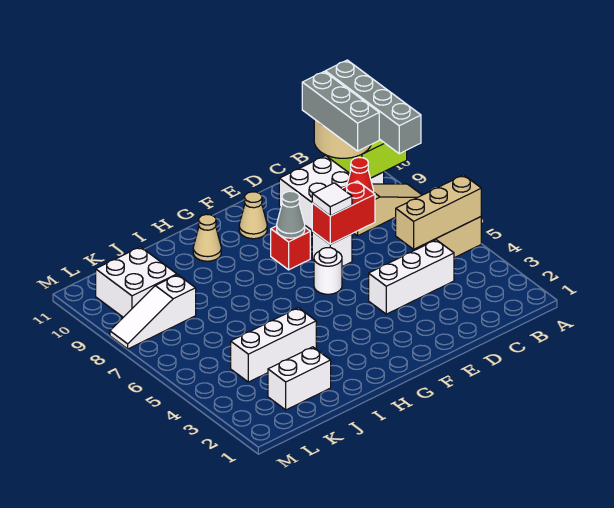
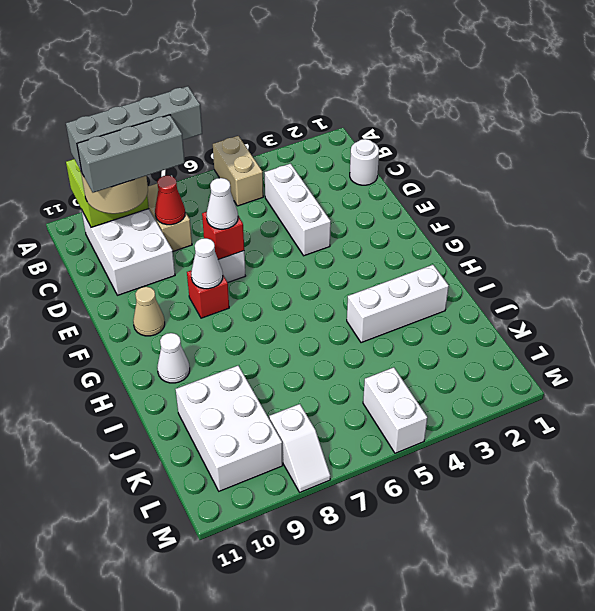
tan brick A5:C5 level 2 -> none
red brick D7:E7 level 2 -> red brick E7 level 2
white tile E7 level 3 -> white cone E7 level 3
white round brick F6 level 1 -> white round brick C1 level 1
grey cone F8 level 2 -> white cone F8 level 2
tan cone H10 level 1 -> white cone H10 level 1
white brick I4:K4 level 1 -> white brick I2:I4 level 1
white brick J2:K2 level 1 -> white brick L5:M5 level 1
white slope K8:M8 level 1 top K -> white slope L8:M8 level 1 top L
white brick K9:L10 level 1 -> white brick J9:L10 level 1

